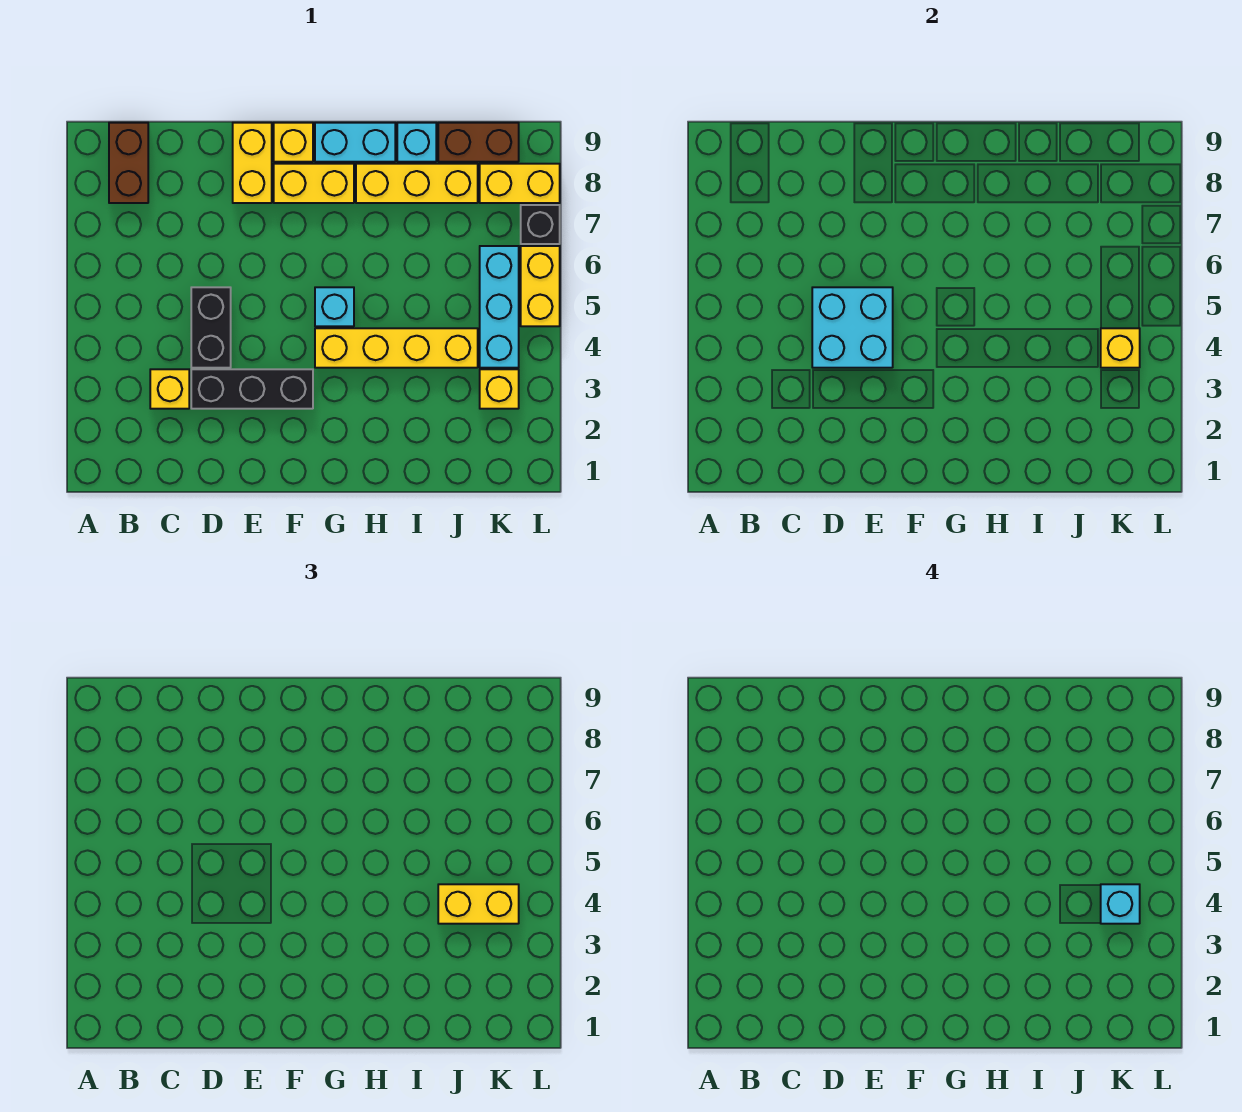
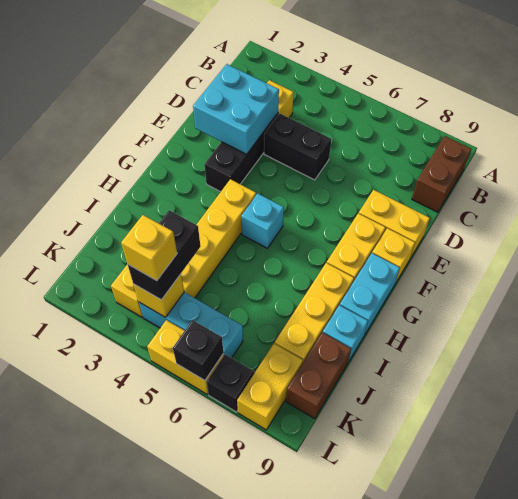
brown brick B8:B9 level 1 -> brown brick B9:C9 level 1
cyan brick D4:E5 level 2 -> cyan brick D2:E3 level 2
yellow brick J4:K4 level 3 -> black brick J4:K4 level 3
cyan brick K4 level 4 -> yellow brick K4 level 4
none -> black brick L6 level 2

